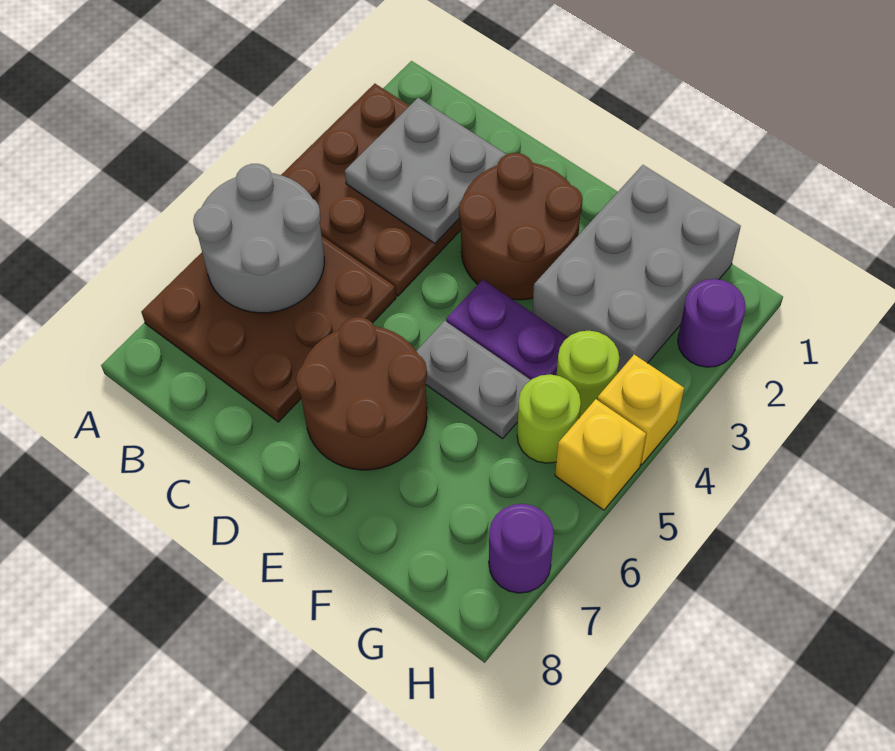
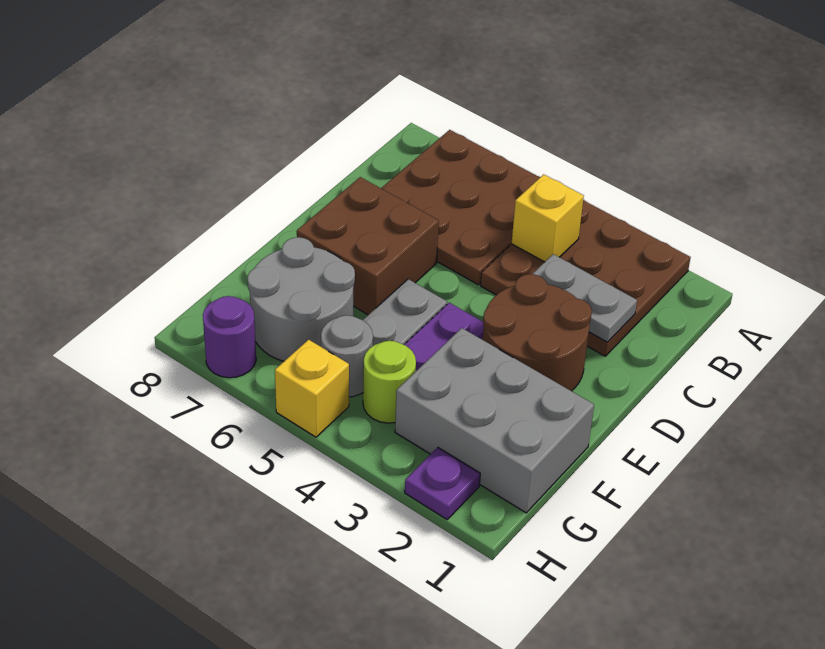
grey round brick A5:B6 level 2 -> grey round brick F6:G7 level 1
grey plate B2:C3 level 2 -> grey plate C2:C3 level 2
brown round brick D6:E7 level 1 -> brown brick D6:E7 level 1
lime round brick G5 level 1 -> grey round brick G5 level 1
purple round brick H2 level 1 -> purple plate H2 level 1
yellow brick H4 level 1 -> yellow brick B4 level 2

